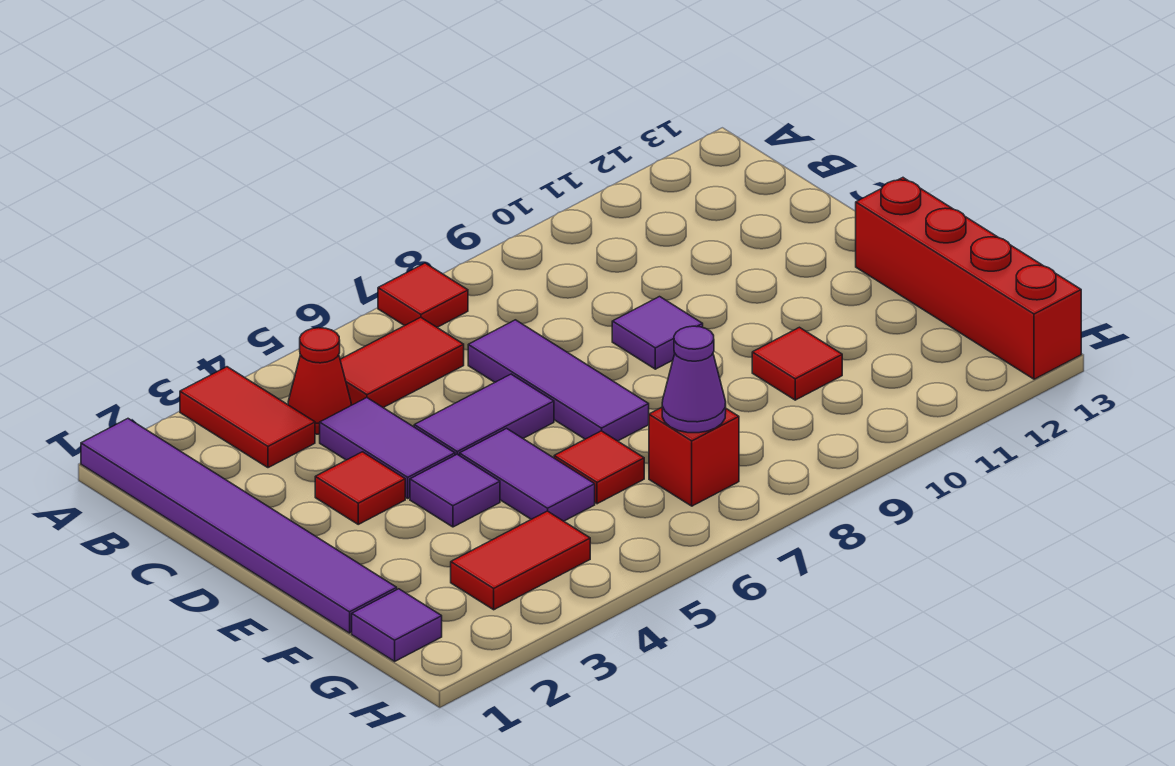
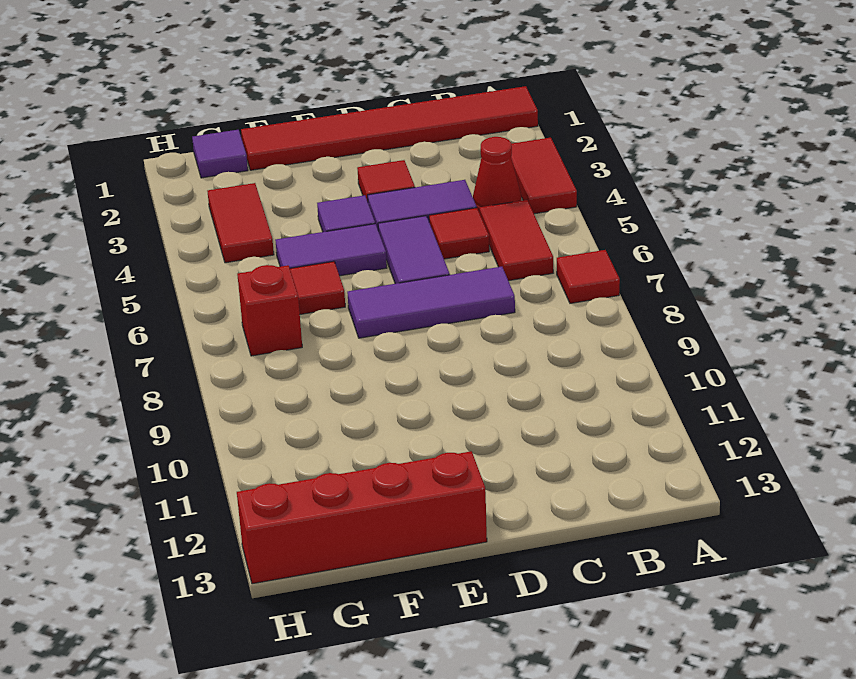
purple tile A1:F1 level 1 -> red tile A1:F1 level 1
red tile A3:B3 level 1 -> red tile A3:A4 level 1
purple tile D9 level 1 -> none
red tile F10 level 1 -> red tile C5 level 1
purple cone G7 level 2 -> none

